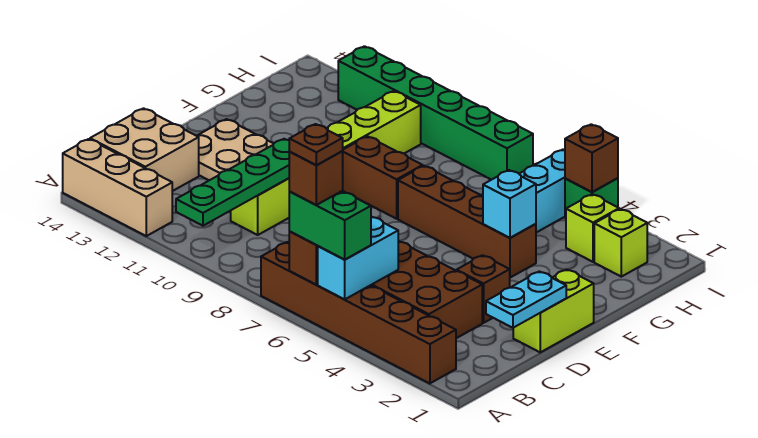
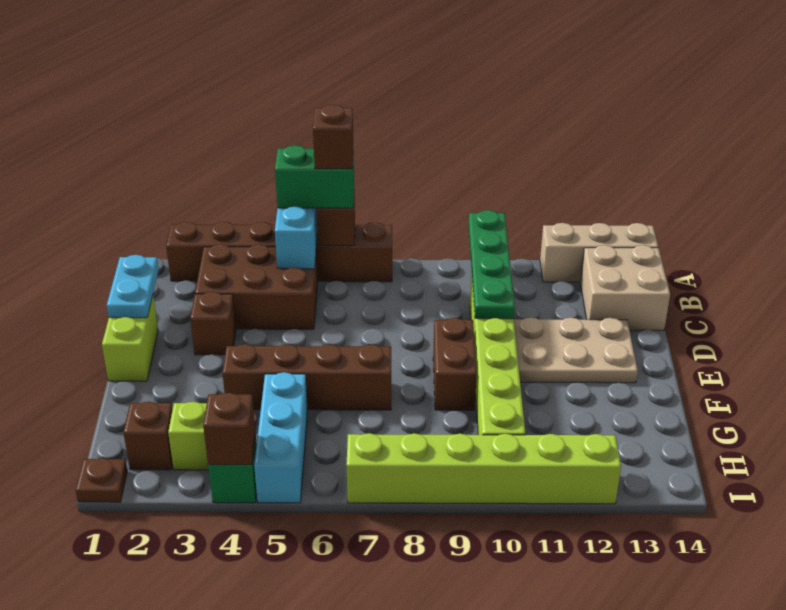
brown plate A6 level 5 -> brown plate I1 level 1
cyan brick F4 level 2 -> none
brown brick F8:F9 level 1 -> brown brick E9:F9 level 1
lime brick H2 level 1 -> brown brick H2 level 1
green brick I7:I12 level 1 -> lime brick I7:I12 level 1

